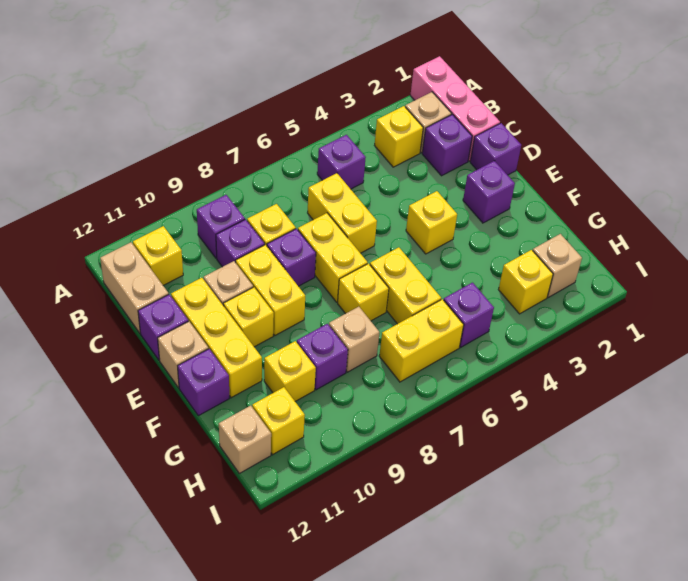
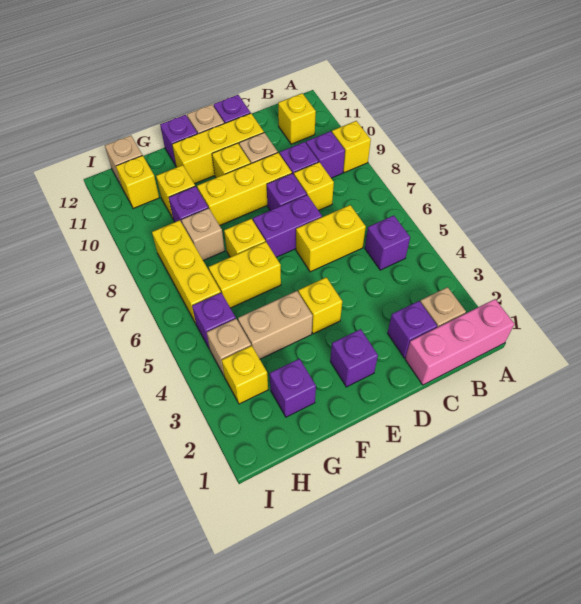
yellow brick B3 level 1 -> yellow brick A9 level 1
tan brick B12:C12 level 1 -> tan brick F4:G4 level 1
purple brick D1 level 1 -> purple brick G2 level 1
yellow brick D7:E7 level 1 -> purple brick D7:E7 level 1
yellow brick D9:E9 level 1 -> yellow brick D9:F9 level 1
tan brick H2 level 1 -> tan brick H4 level 1
yellow brick H6:H7 level 1 -> yellow brick H6:H8 level 1

